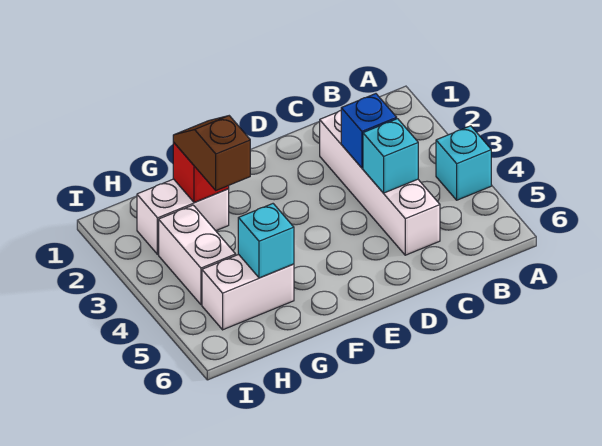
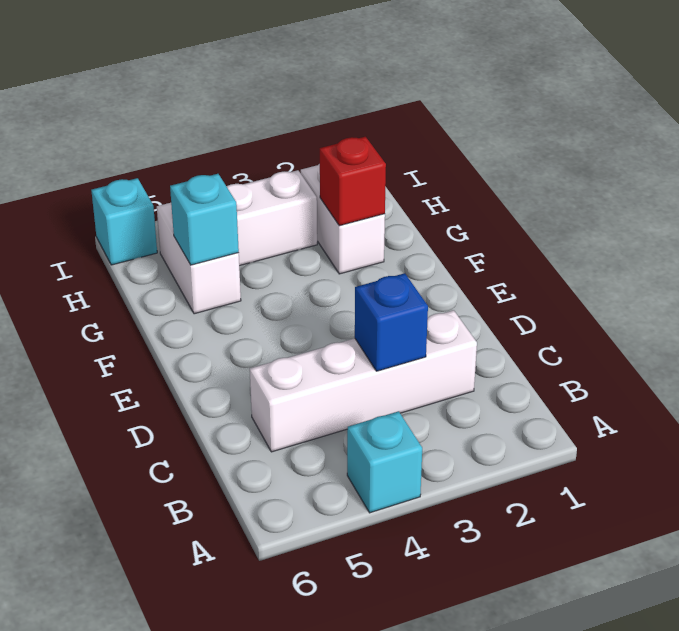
cyan brick C4 level 2 -> cyan brick I6 level 1
brown slope G2:G3 level 3 top 3 -> none

